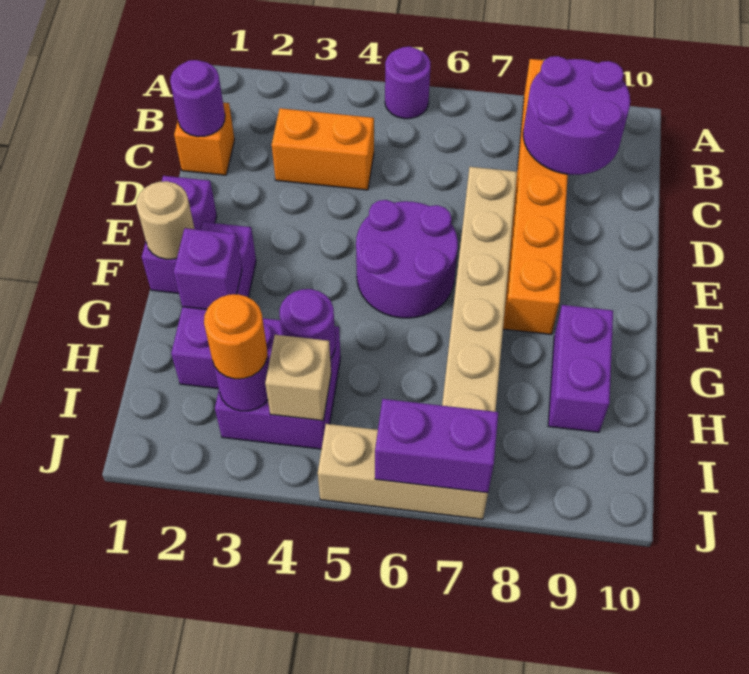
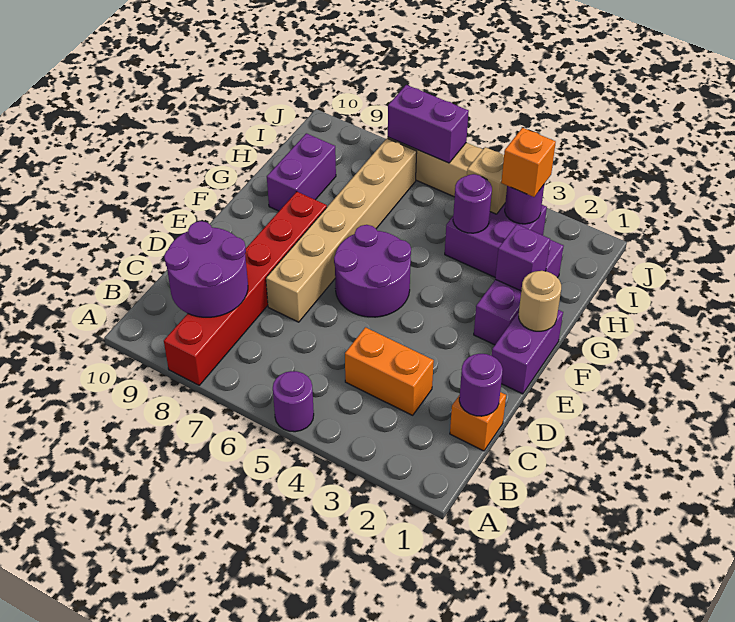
orange brick A8:F8 level 1 -> red brick A8:F8 level 1
orange round brick I3 level 3 -> orange brick I3 level 3

